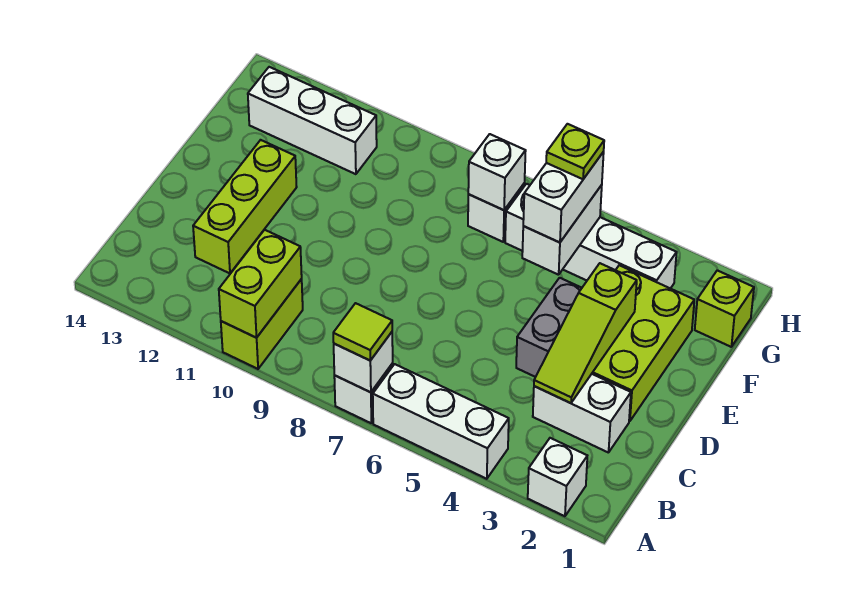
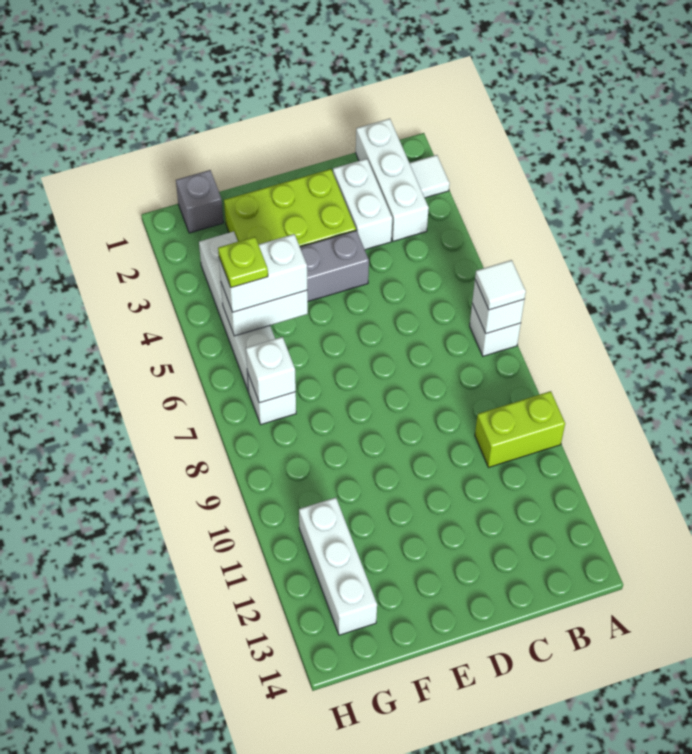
white brick A2 level 1 -> white tile A2 level 1
white brick A4:A6 level 1 -> white brick B1:B3 level 1
lime tile A7 level 3 -> white tile A7 level 3
lime brick A10:B10 level 2 -> none
lime slope C3:E3 level 2 top E -> none
lime brick C12:E12 level 1 -> none
lime brick G1 level 1 -> grey brick G1 level 1

